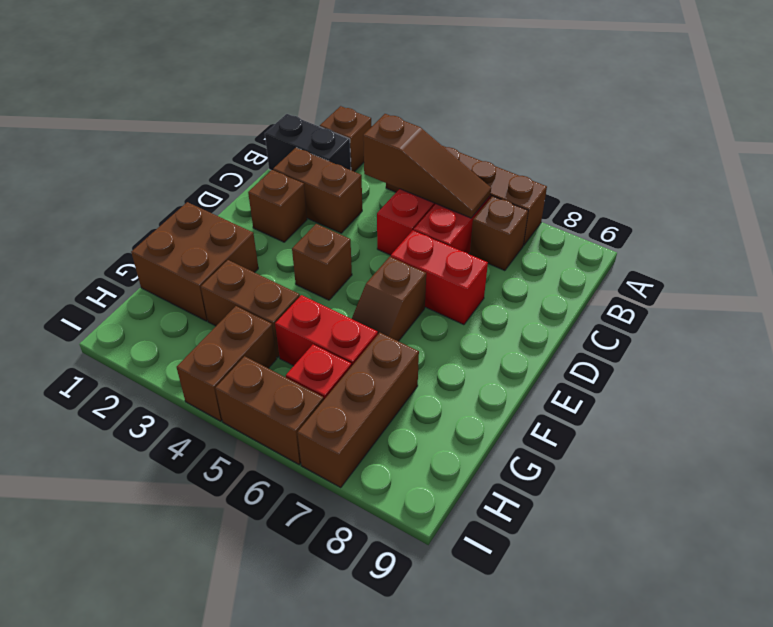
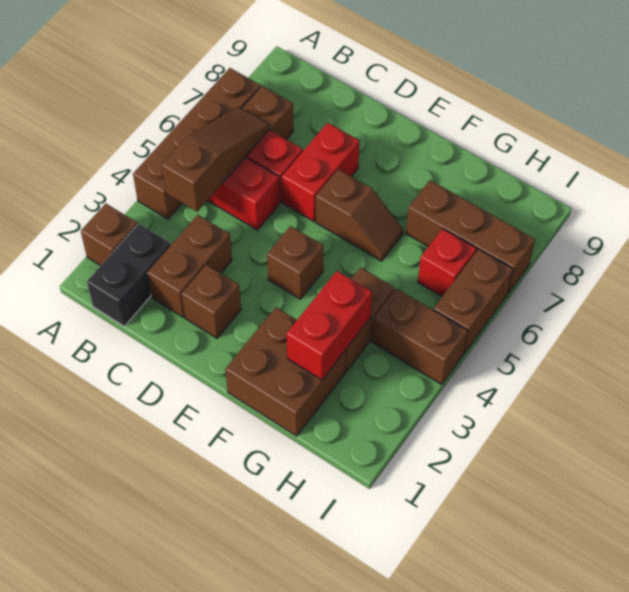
red brick G5:G6 level 1 -> red brick G2:G3 level 2

